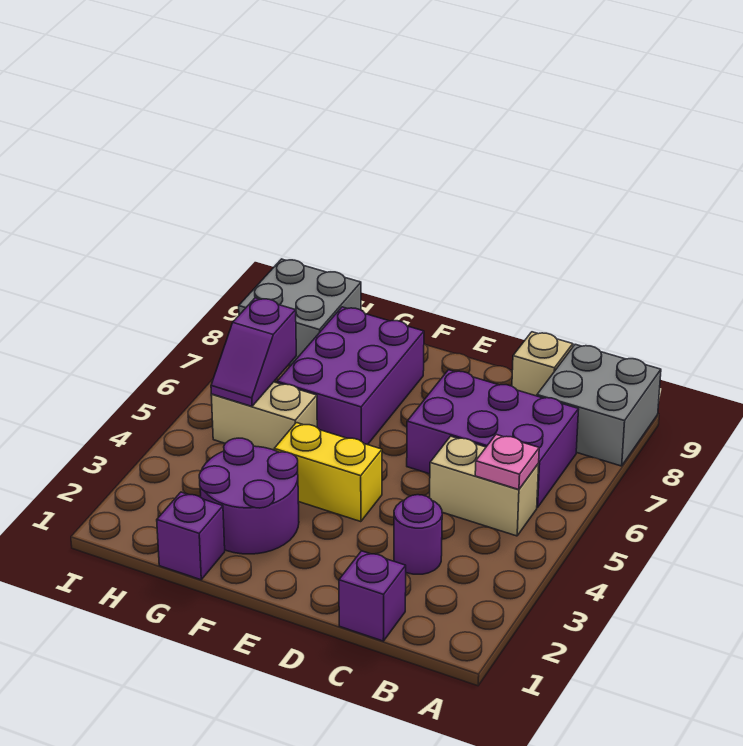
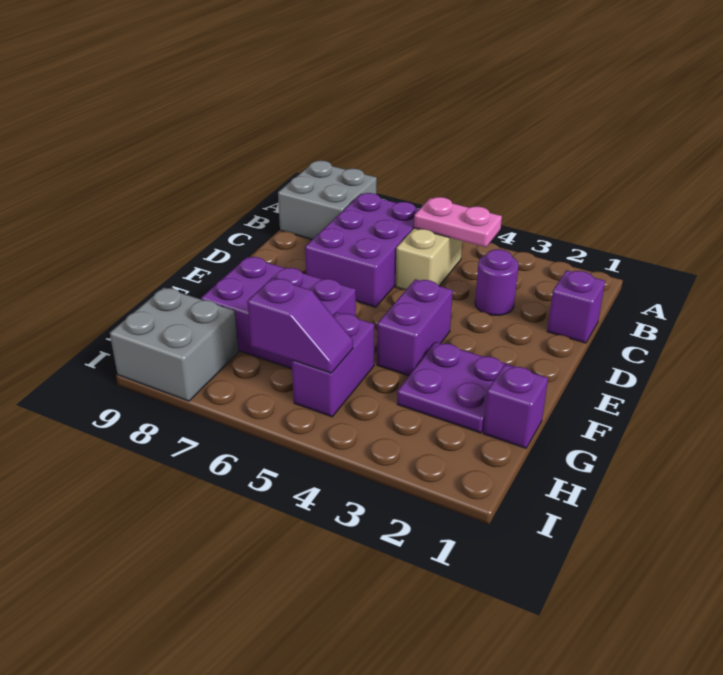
pink plate B5 level 2 -> pink plate B4:B5 level 2
tan brick C9 level 1 -> none
yellow brick E4:F4 level 1 -> purple brick E4:F4 level 1
purple round brick F2:G3 level 1 -> purple plate F2:G3 level 1
tan brick G5:H5 level 1 -> purple brick G5:H5 level 1

